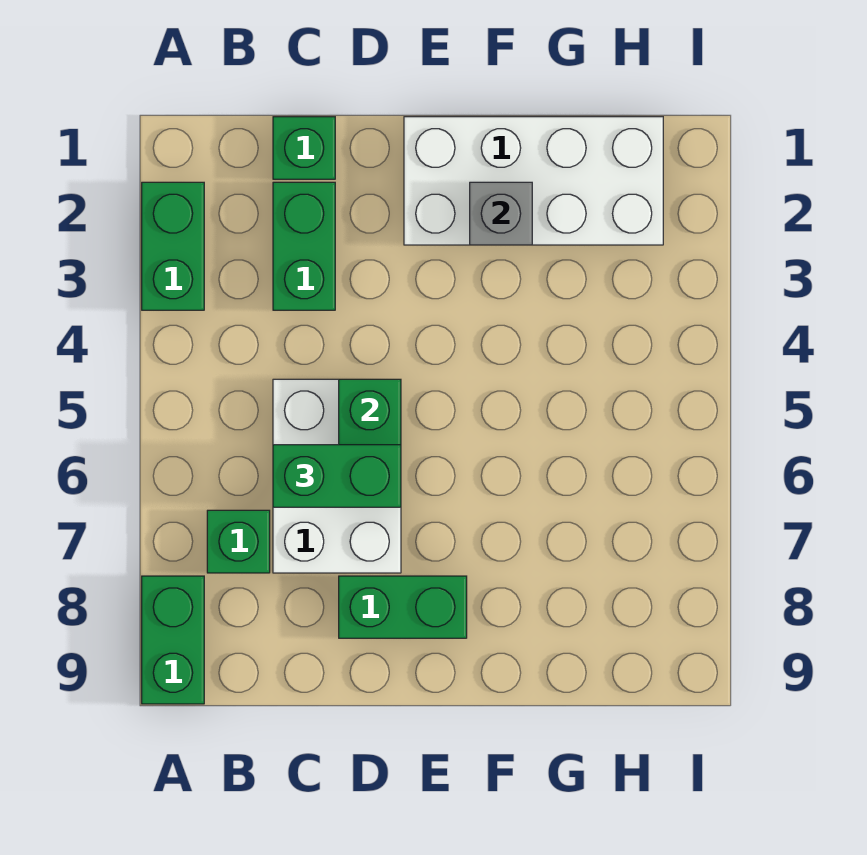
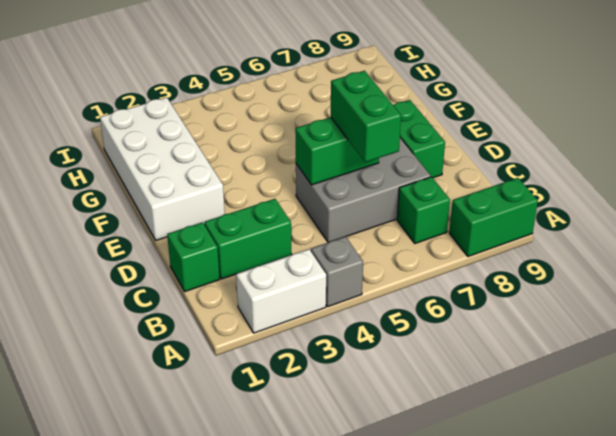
green brick A2:A3 level 1 -> white brick A2:A3 level 1
white brick C5:D7 level 1 -> grey brick C5:D7 level 1
grey brick F2 level 2 -> grey brick A4 level 1

